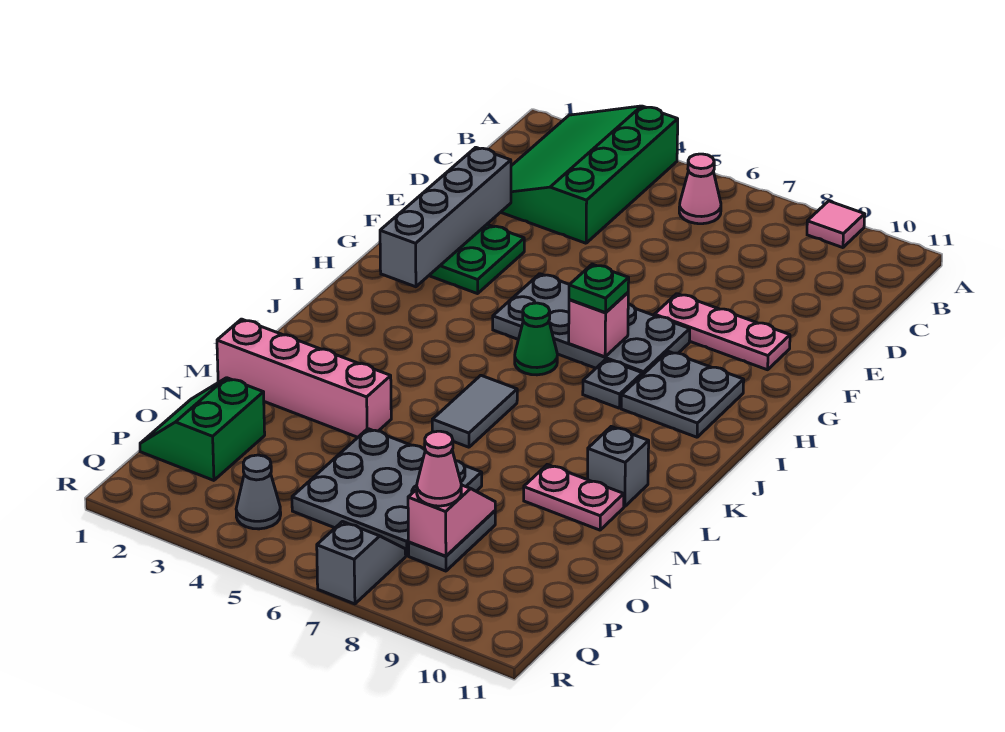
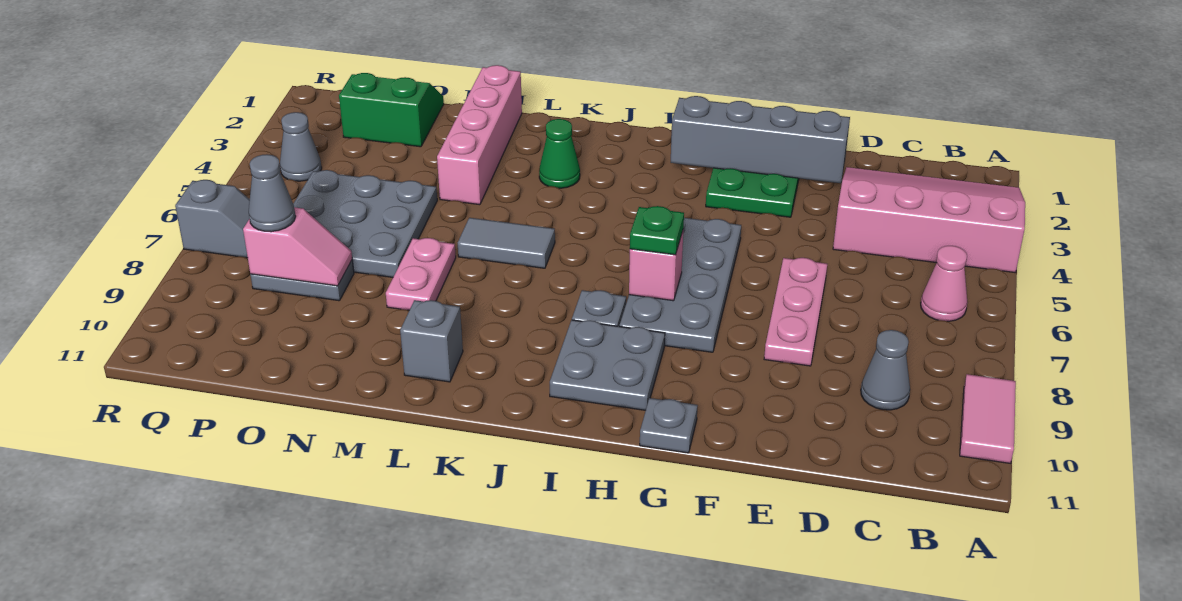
green slope A2:D4 level 1 top 4 -> pink slope A2:D4 level 1 top 4
pink tile A9 level 1 -> pink tile A9:A10 level 1
none -> grey cone C9 level 1
pink plate F8:F10 level 1 -> pink plate E6:E8 level 1
none -> grey plate G11 level 1
green cone I6 level 1 -> green cone K3 level 1
pink plate M9:M10 level 1 -> pink plate M7:M8 level 1
pink cone P8 level 3 -> grey cone P8 level 3

